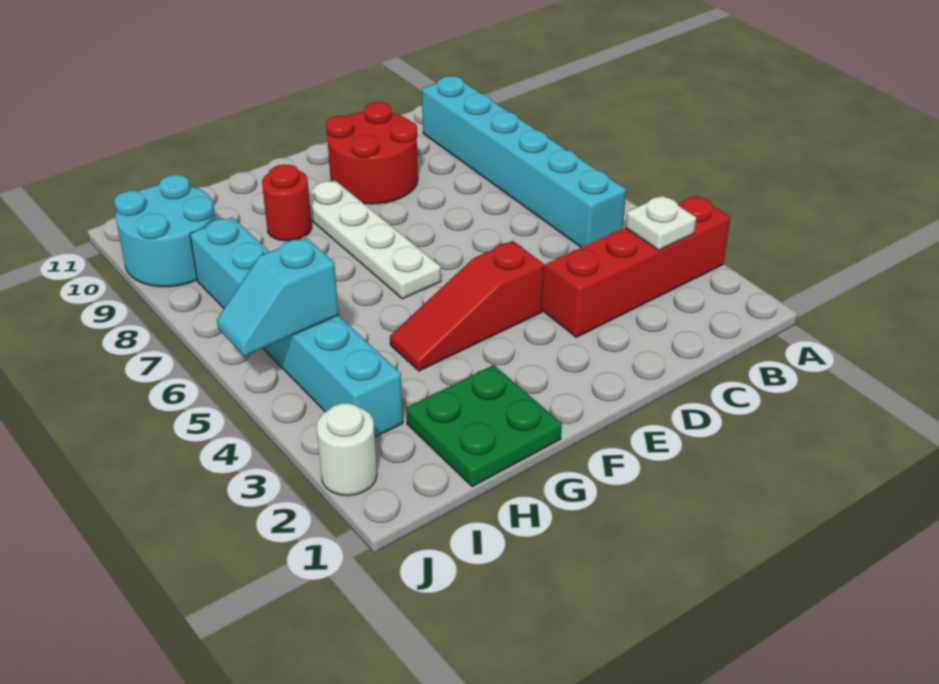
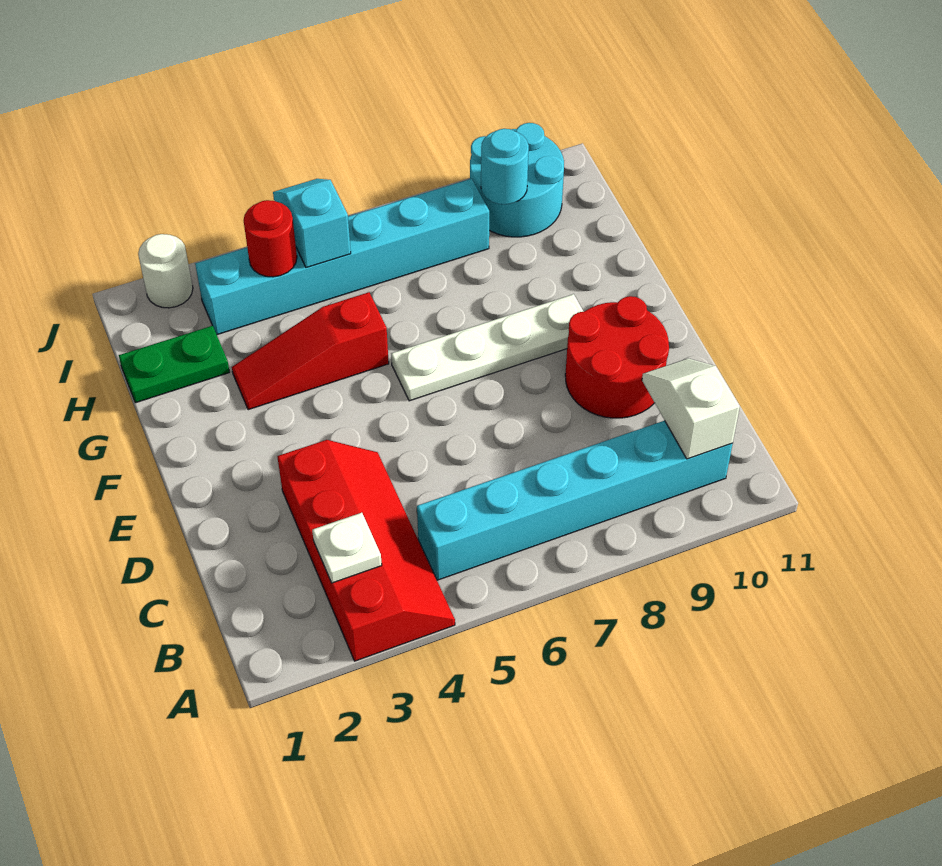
none -> white slope B10:C10 level 2 top B
red slope E4:G4 level 1 top E -> red slope G3:G5 level 1 top 5
green plate G1:H2 level 1 -> green plate H1:H2 level 1
red round brick G9 level 1 -> red round brick I4 level 2
none -> cyan round brick I9 level 2

